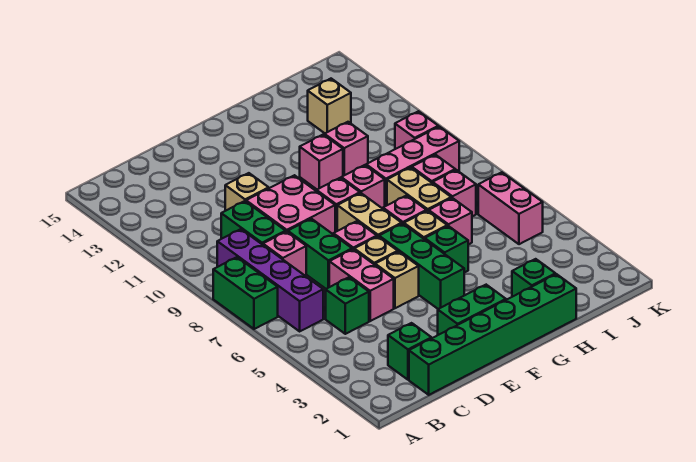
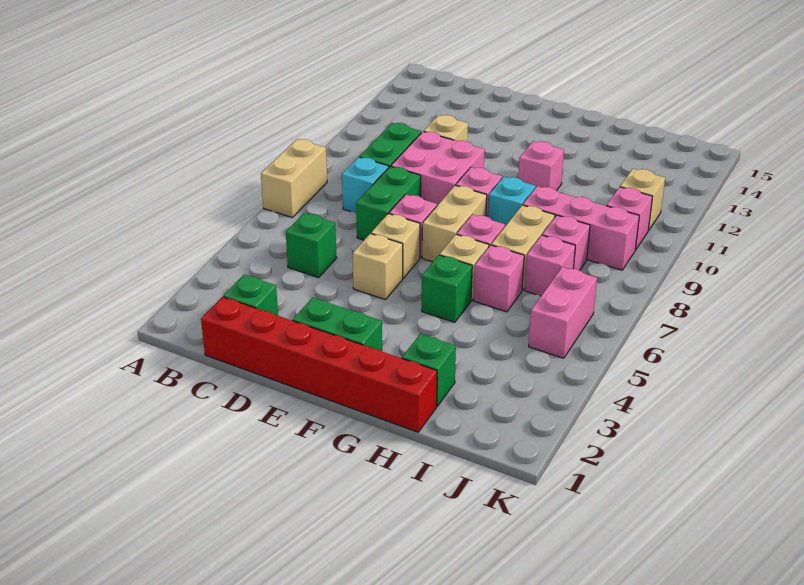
green brick A7:A8 level 1 -> tan brick A7:A8 level 1
purple brick B6:B9 level 1 -> none
green brick C1:H1 level 1 -> red brick C1:H1 level 1
pink brick C8 level 1 -> cyan brick C8 level 1
pink brick D5:D6 level 1 -> none
green brick F4:F6 level 1 -> none
pink brick G9 level 1 -> cyan brick G9 level 1
pink brick H11 level 1 -> none
tan brick I13 level 1 -> tan brick J11 level 1

